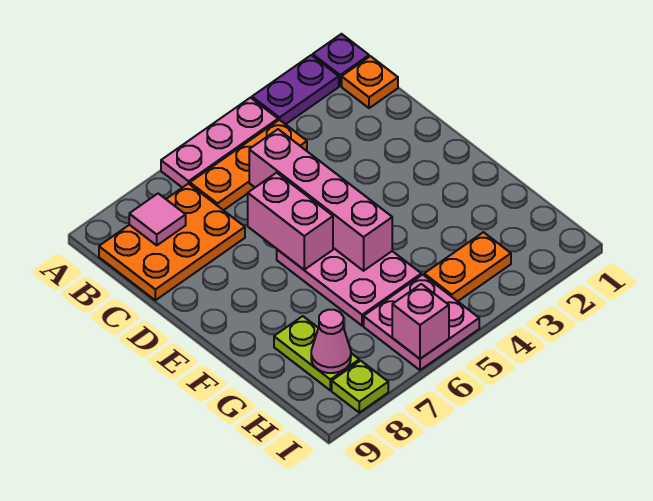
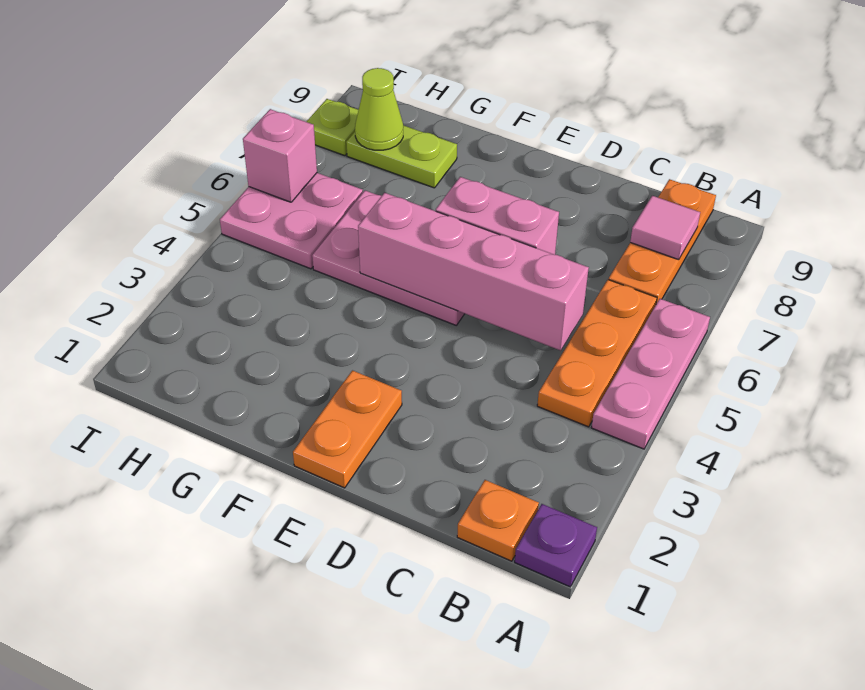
purple plate A2:A3 level 1 -> none
orange plate B7:C9 level 1 -> orange plate B7:B9 level 1
orange plate H3:H4 level 1 -> orange plate E1:E2 level 1
pink cone H8 level 2 -> lime cone H8 level 2

